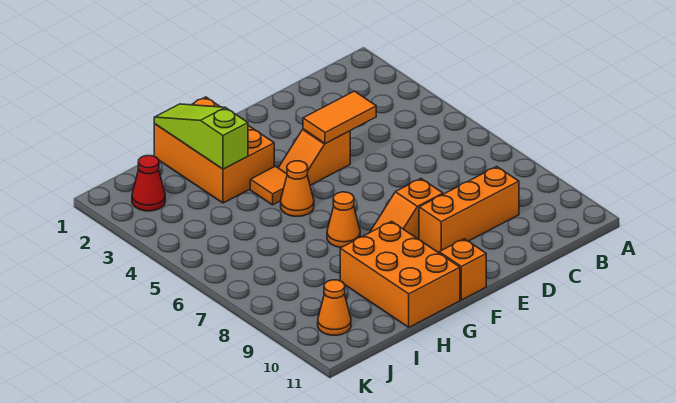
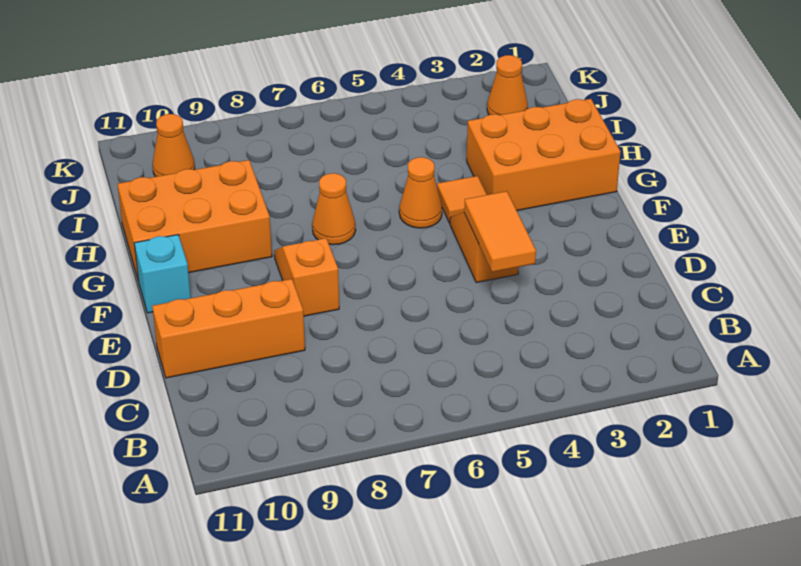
orange brick C9:E9 level 1 -> orange brick D9:D11 level 1
orange brick F11 level 1 -> cyan brick F11 level 1
lime slope H1:H3 level 2 top 3 -> none
red cone J2 level 1 -> orange cone J2 level 1

